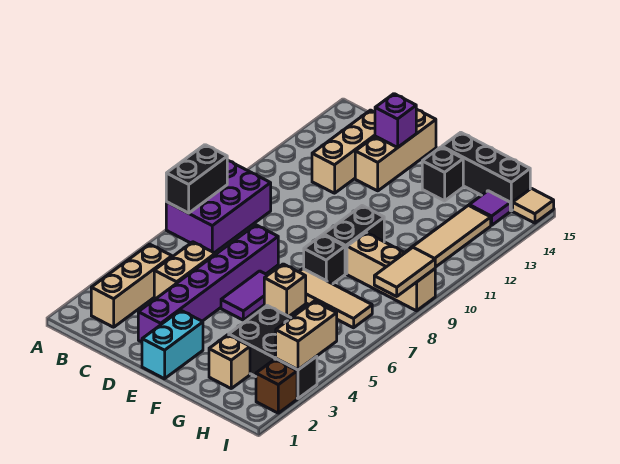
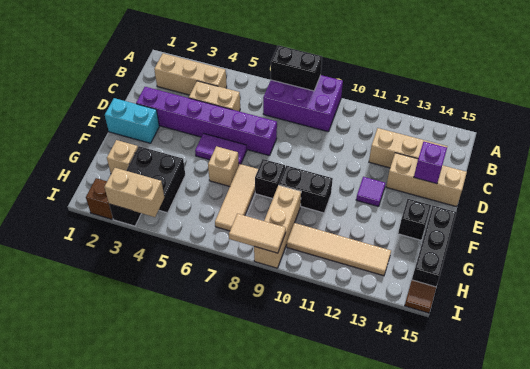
purple tile H14 level 1 -> purple tile E12 level 1
tan tile I15 level 1 -> brown tile I15 level 1

